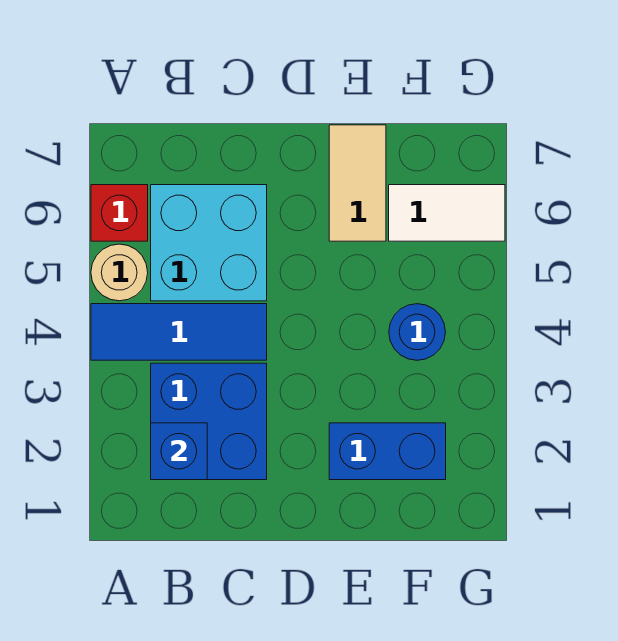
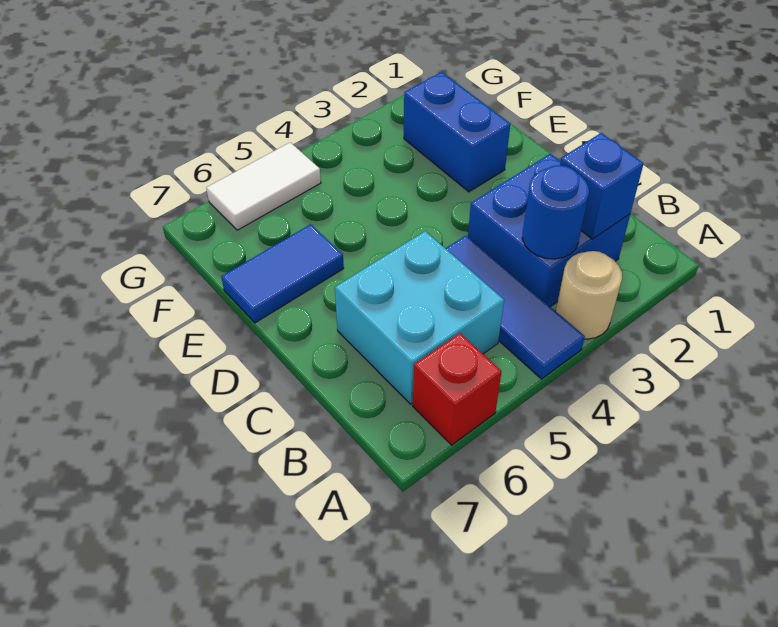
tan round brick A5 level 1 -> tan round brick A3 level 1
tan tile E6:E7 level 1 -> blue tile E6:E7 level 1
blue round brick F4 level 1 -> blue round brick B3 level 2
white tile F6:G6 level 1 -> white tile G5:G6 level 1

